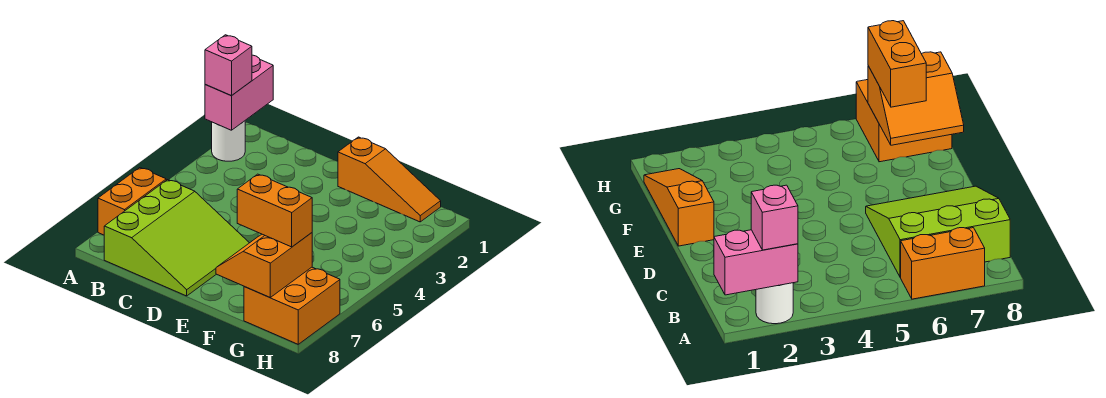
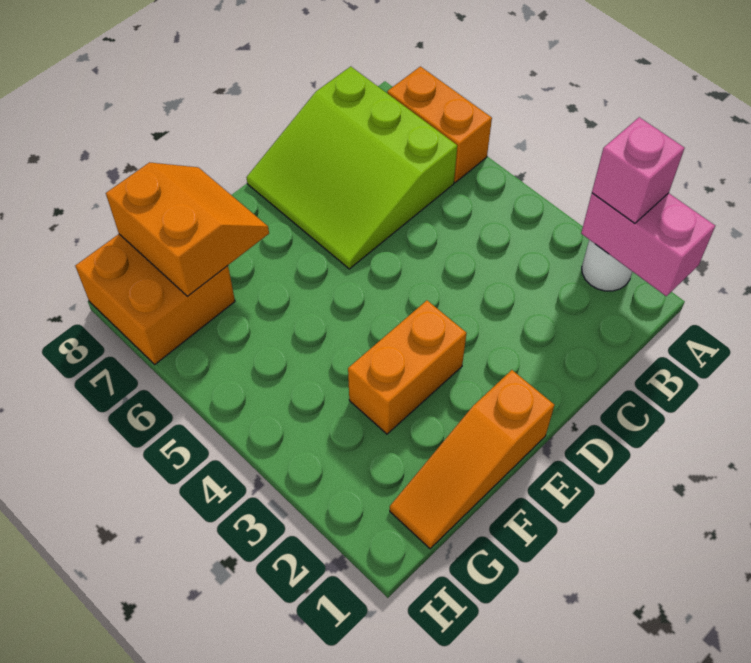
orange brick F7:G7 level 3 -> orange brick E3:F3 level 1

